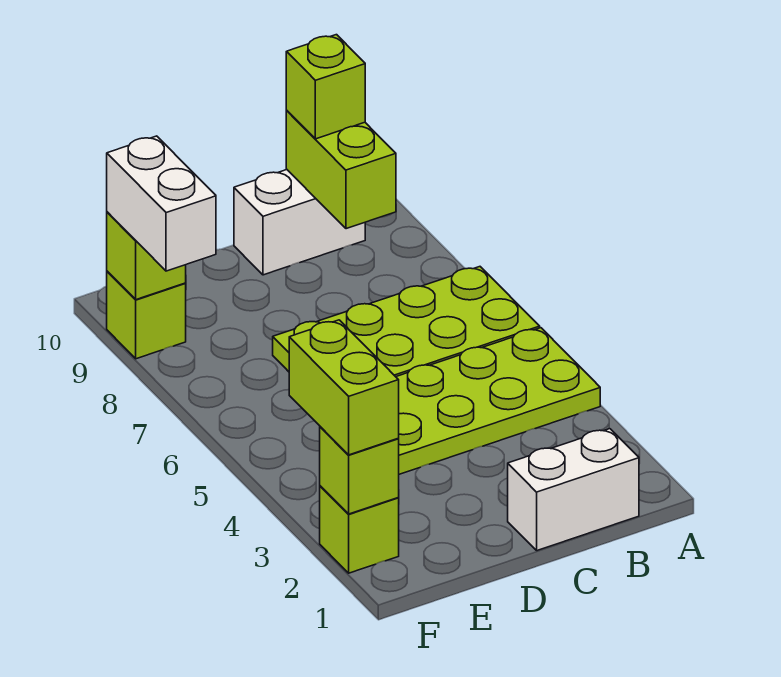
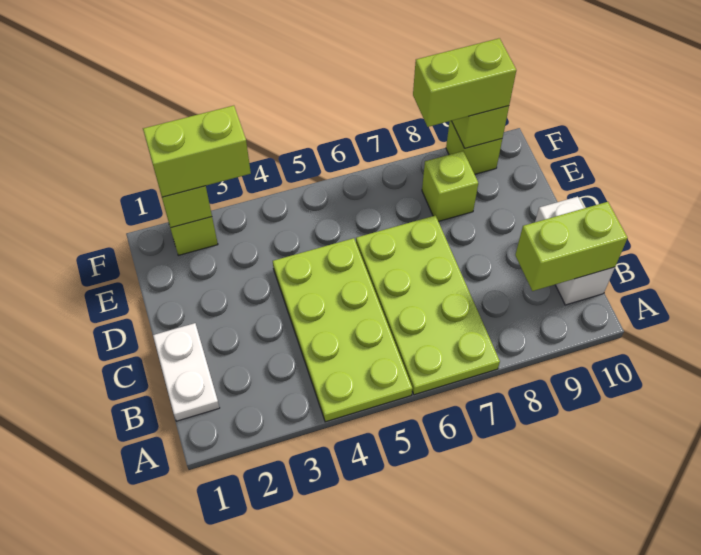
white brick B1:C1 level 1 -> white plate B1:C1 level 1
lime brick B10 level 3 -> lime brick E8 level 1
white brick F8:F9 level 3 -> lime brick F8:F9 level 3

